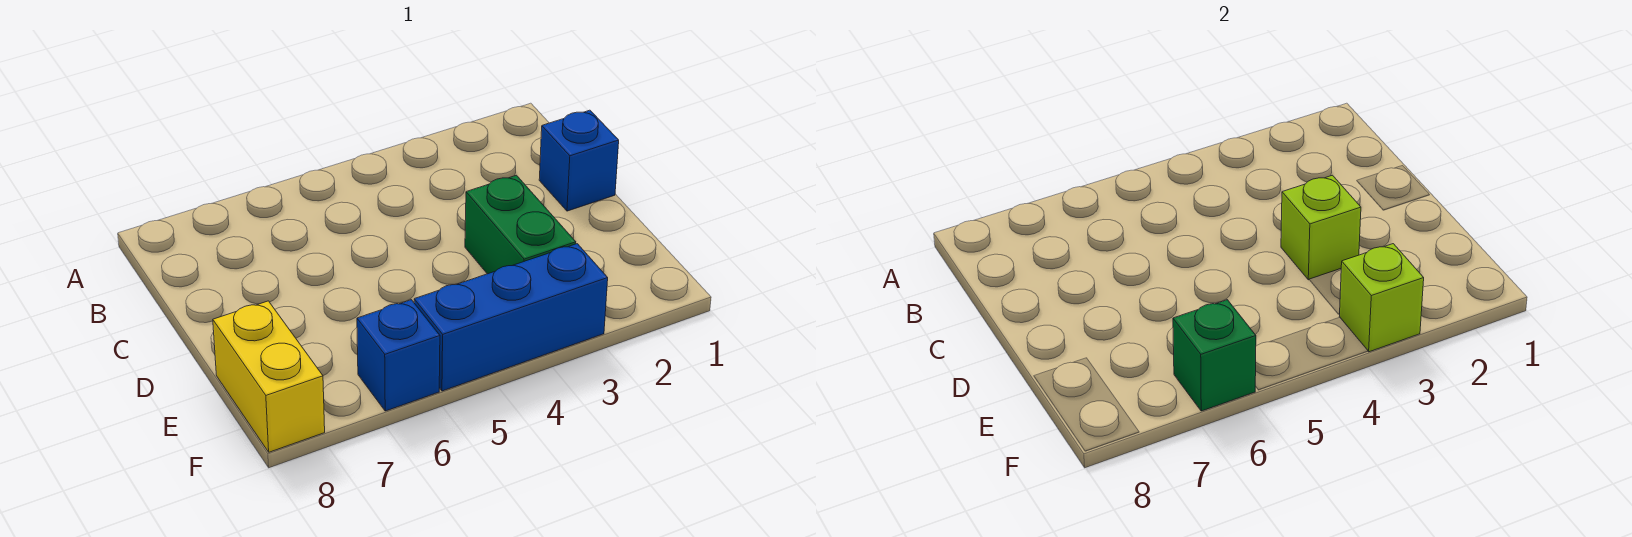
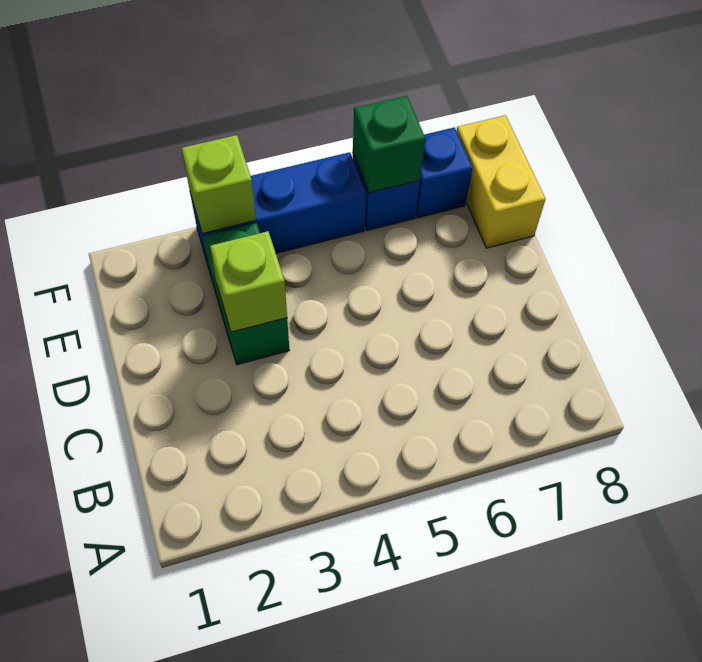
blue brick C1 level 1 -> blue brick F7 level 1

